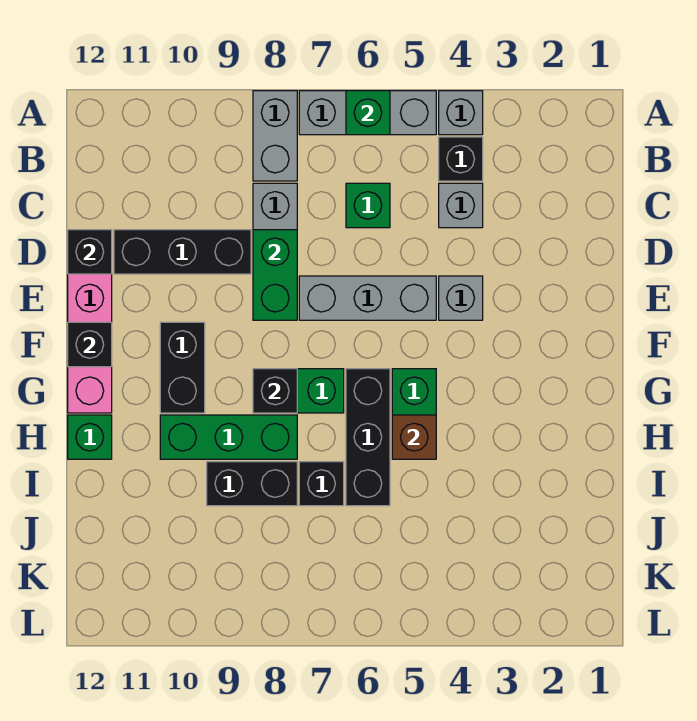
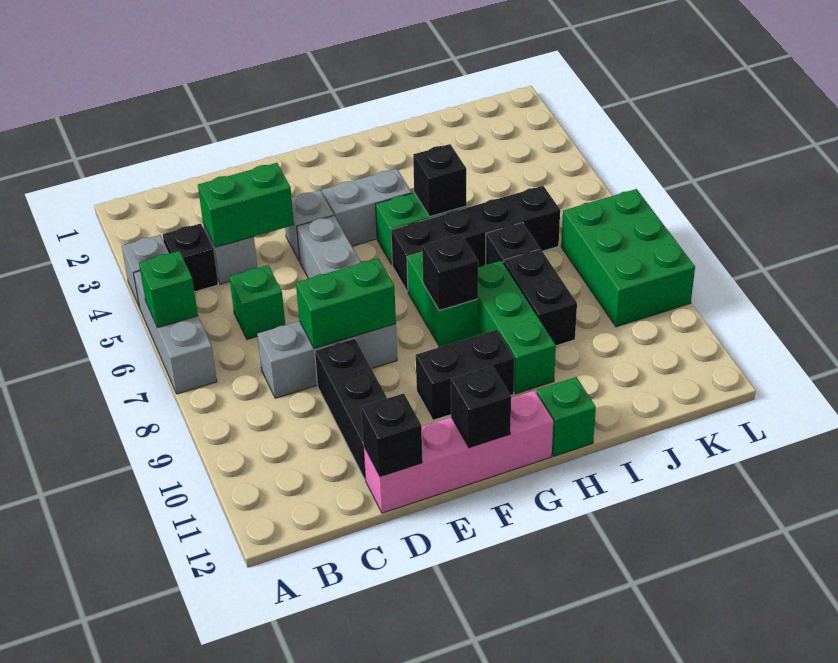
grey brick A8:B8 level 1 -> grey brick F4:G4 level 1
none -> green brick C4:D4 level 2
black brick G6:I6 level 1 -> black brick G6:J6 level 1
brown brick H5 level 2 -> black brick H5 level 2
none -> green brick K7:L9 level 1

